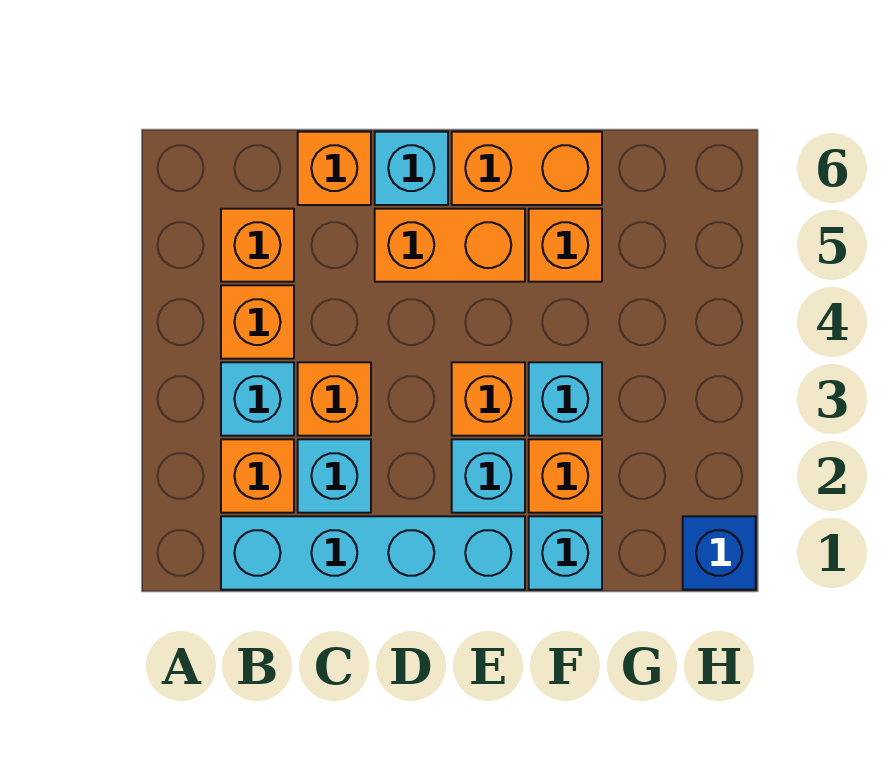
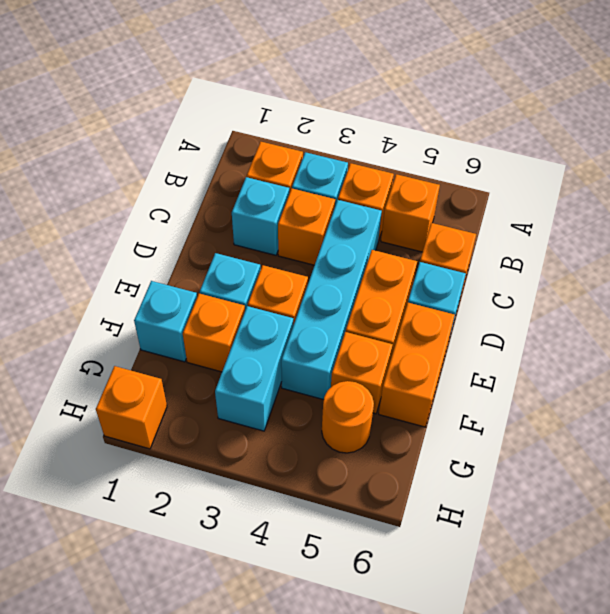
cyan brick B1:E1 level 1 -> cyan brick C4:F4 level 1
cyan brick F3 level 1 -> cyan brick F3:G3 level 1
none -> orange round brick G5 level 1
blue brick H1 level 1 -> orange brick H1 level 1

